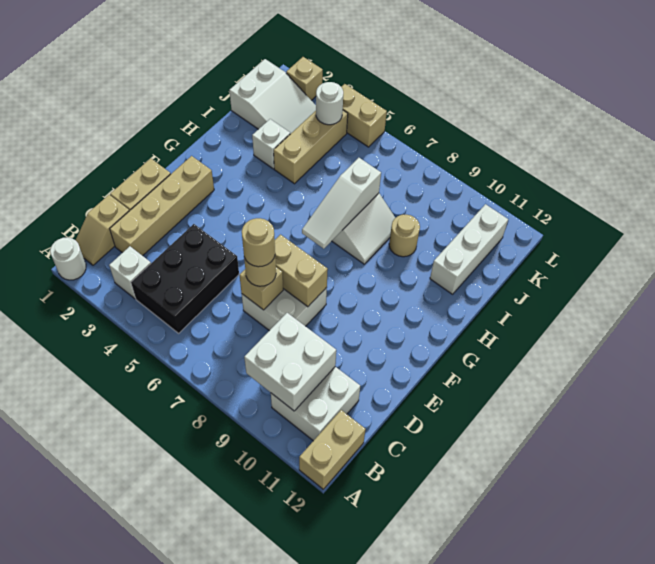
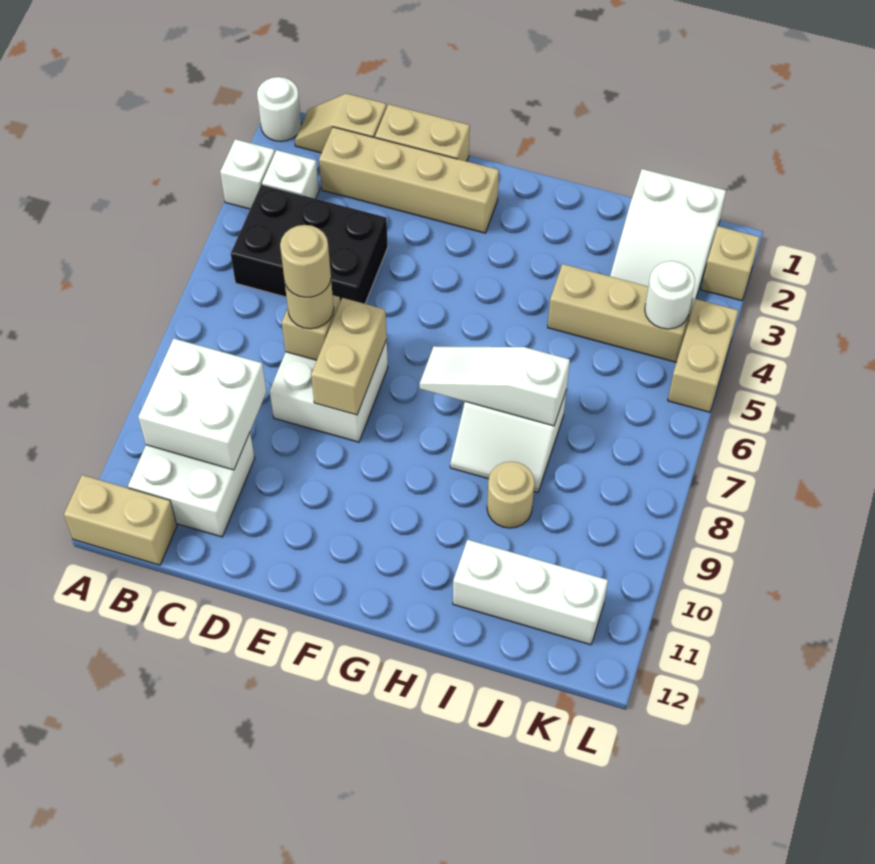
white brick I3 level 1 -> white brick A3 level 1

